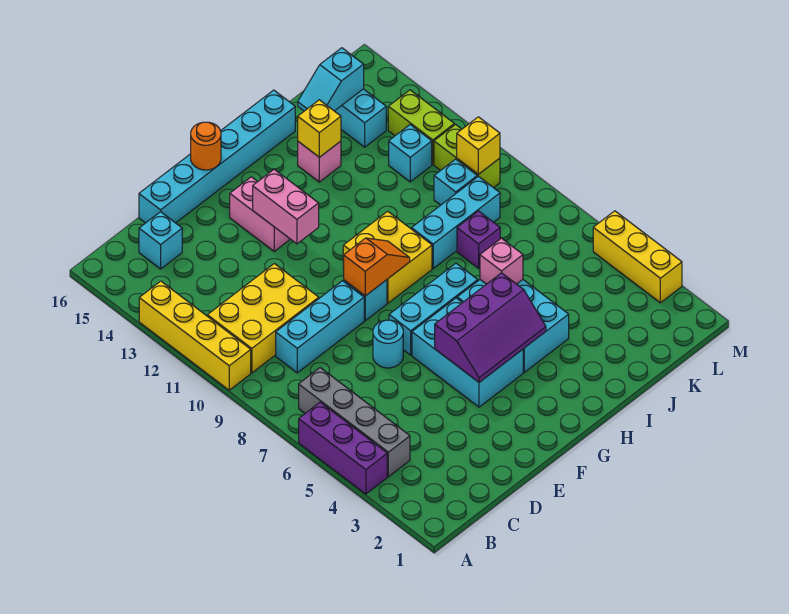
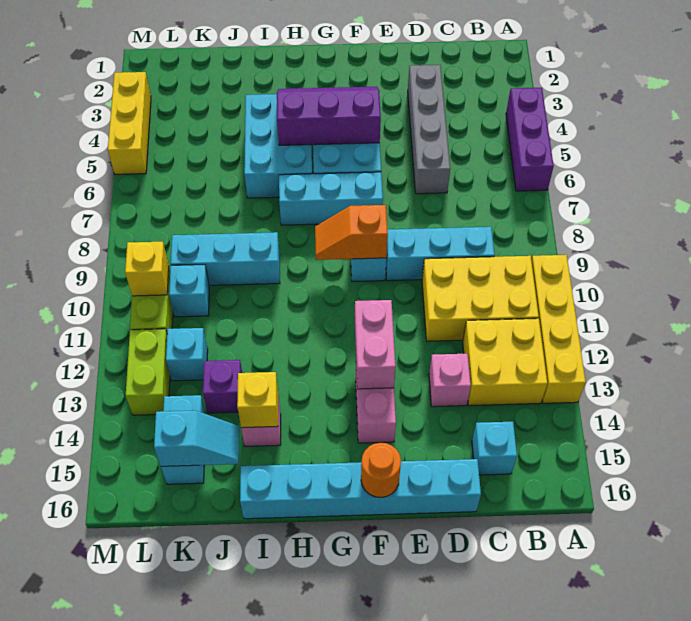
grey brick B4:B7 level 1 -> grey brick D3:D6 level 1
cyan round brick E7 level 1 -> none
yellow brick G9:H10 level 1 -> yellow brick B12:C13 level 1
pink brick I6 level 2 -> pink brick D13 level 1
purple brick J8 level 1 -> purple brick J13 level 1

